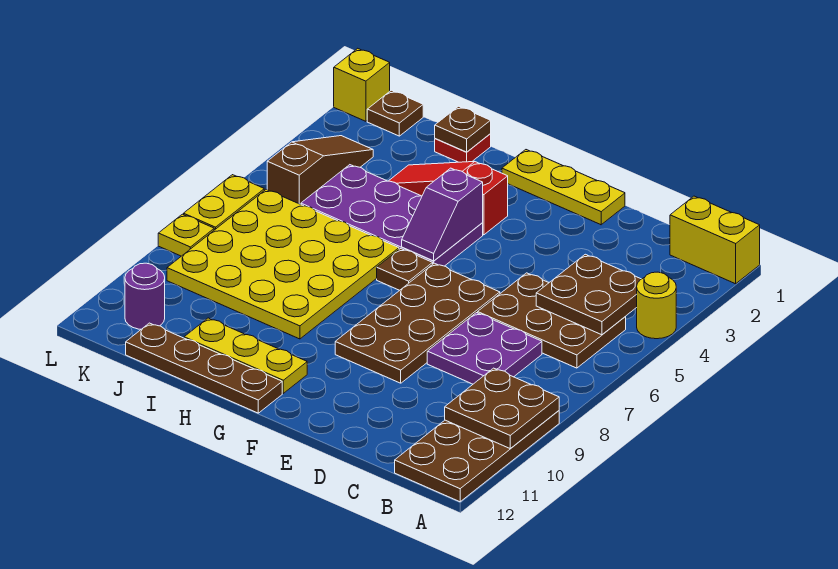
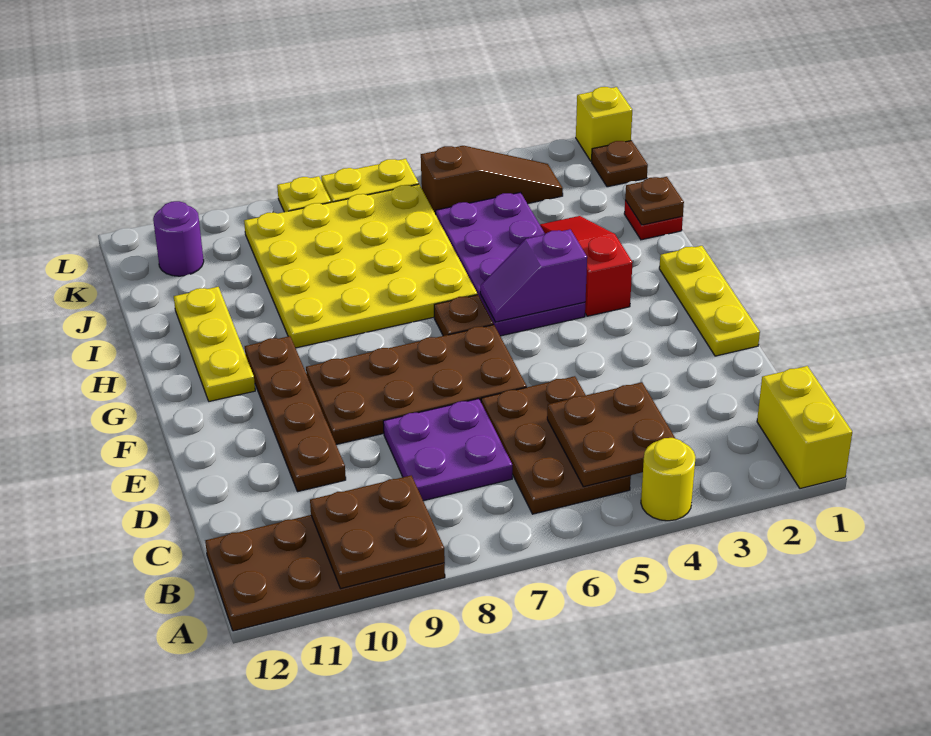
brown plate G12:J12 level 1 -> brown plate D10:G10 level 1

